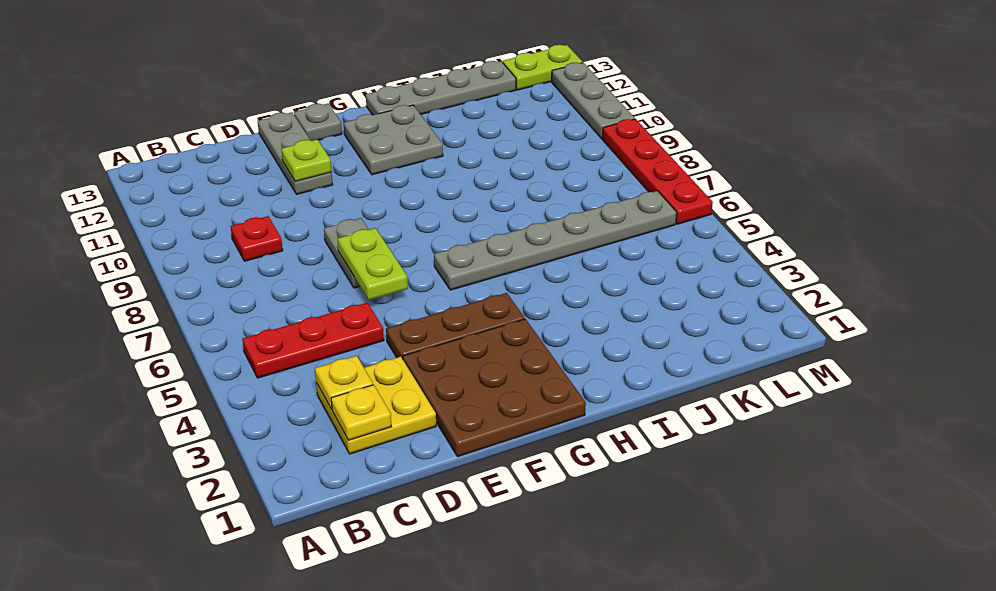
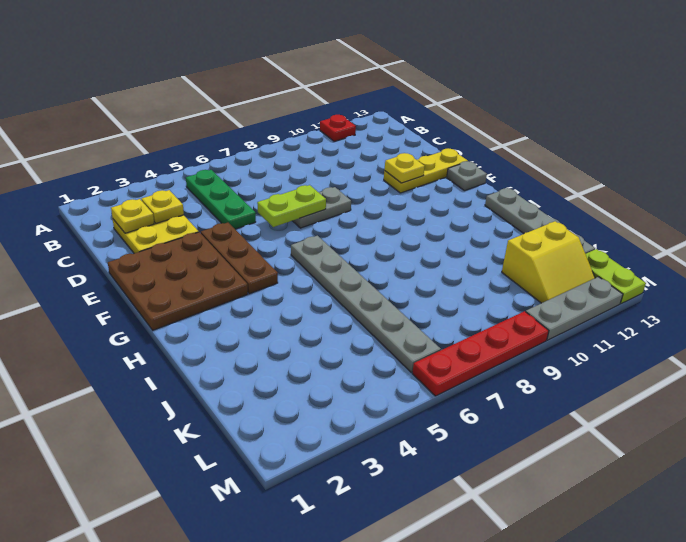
red plate B5:D5 level 1 -> green plate B5:D5 level 1
red plate C9 level 1 -> red plate A11 level 1
grey plate E11:E13 level 1 -> yellow plate E11:E13 level 1
lime plate E11 level 2 -> yellow plate E11 level 2
grey plate G11:H12 level 1 -> none
none -> yellow slope K11:L12 level 1 top K

